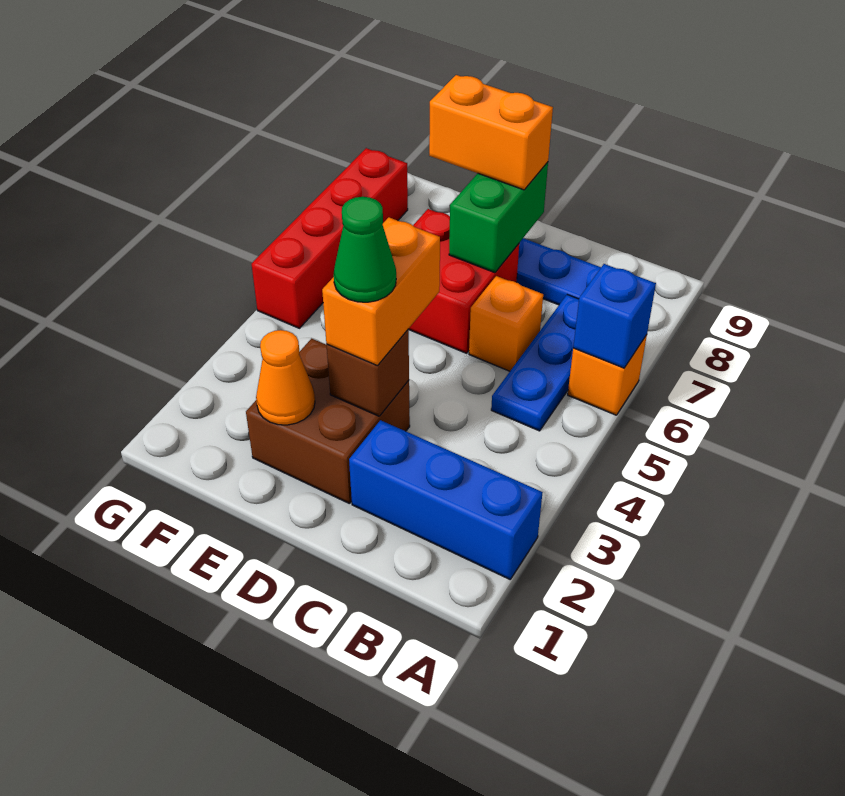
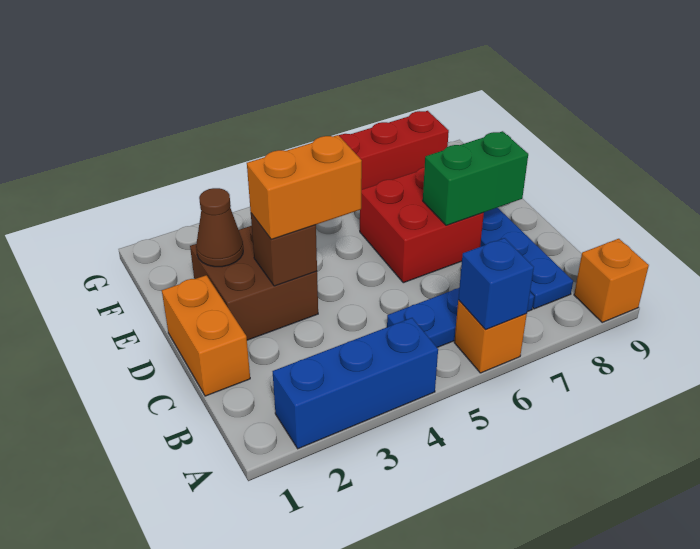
blue brick A2:C2 level 1 -> blue brick A2:A4 level 1
orange brick C6 level 1 -> orange brick A9 level 1
green cone D3 level 4 -> none
orange brick D8:E8 level 3 -> orange brick C1:D1 level 1
orange cone E2 level 2 -> brown cone E2 level 2

